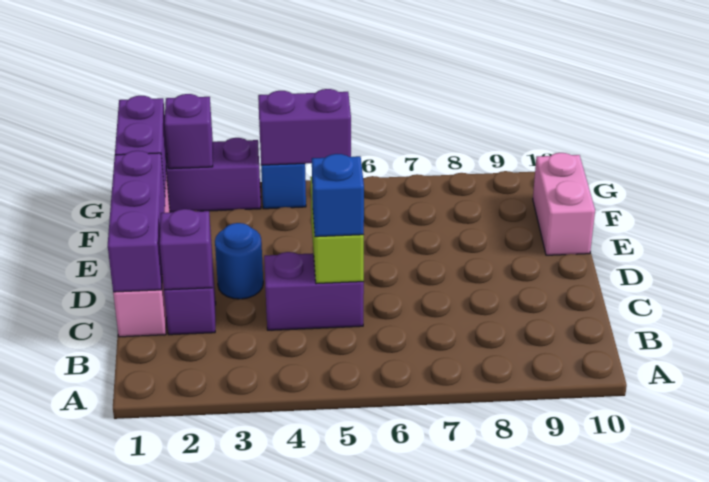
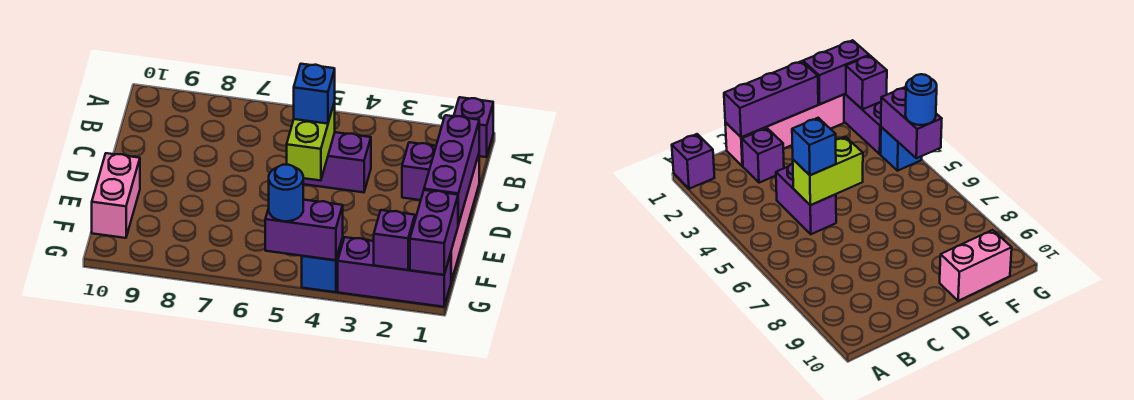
purple brick C2 level 2 -> purple brick A1 level 1
blue round brick D3 level 1 -> blue round brick G5 level 3

